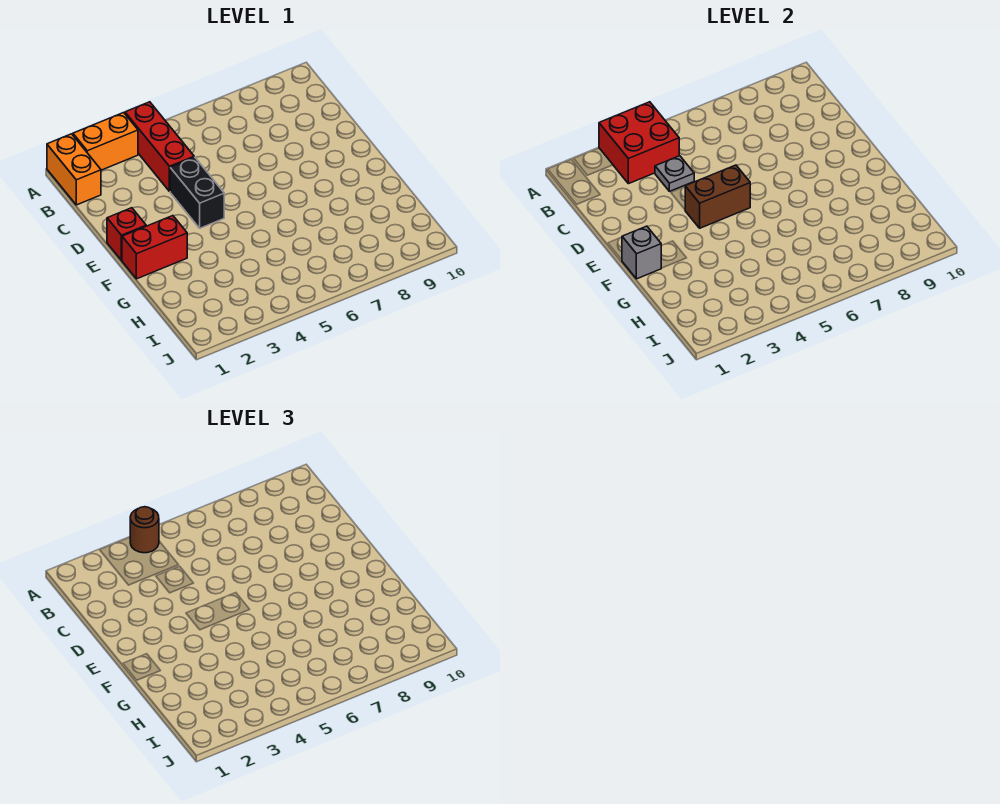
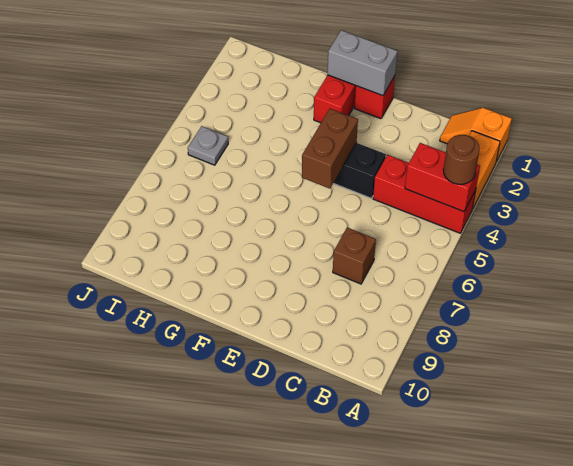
orange brick A1:B1 level 1 -> orange slope A1:B1 level 1 top A
red brick A3:B4 level 2 -> red brick A4:B4 level 2
grey plate C4 level 2 -> grey plate I5 level 1
none -> brown brick C7 level 1
grey brick F1 level 2 -> grey brick E1:F1 level 2

